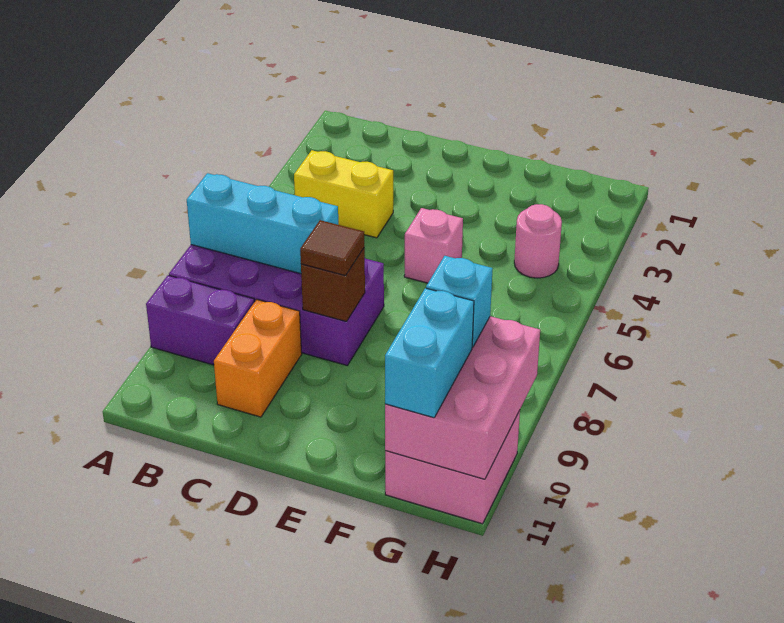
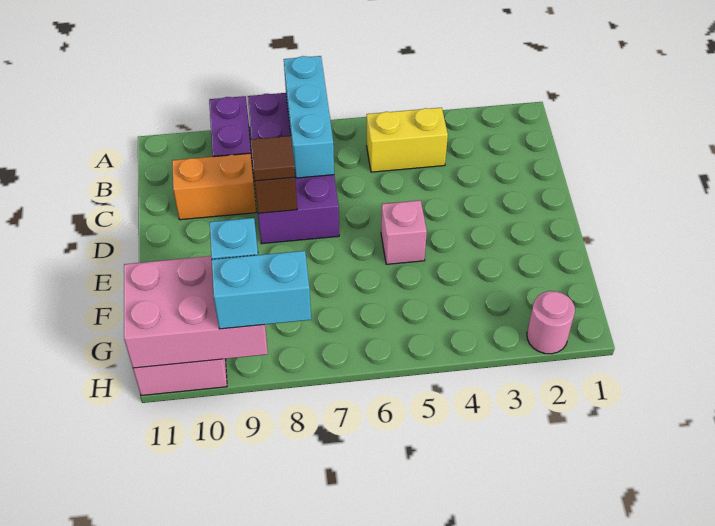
yellow brick B4:C4 level 1 -> yellow brick B4:B5 level 1
pink round brick G4 level 1 -> pink round brick H2 level 1
cyan brick G10:G11 level 3 -> cyan brick H8:H9 level 3

